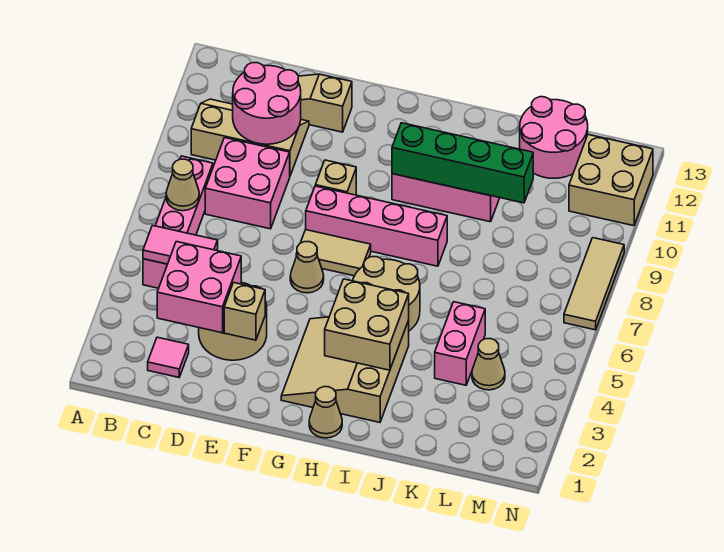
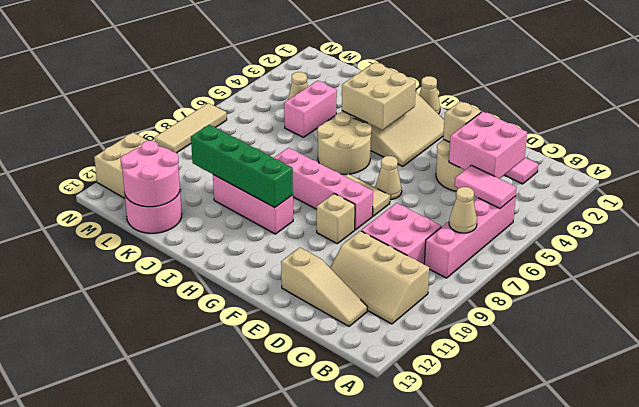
pink round brick C10:D11 level 2 -> pink round brick K12:L13 level 2

